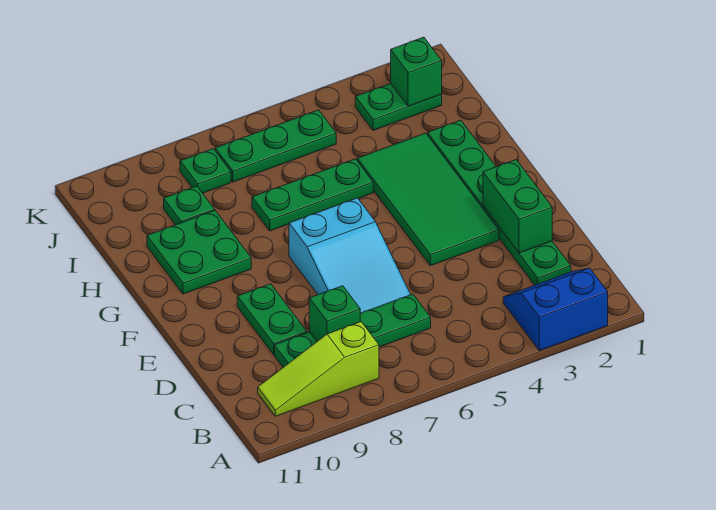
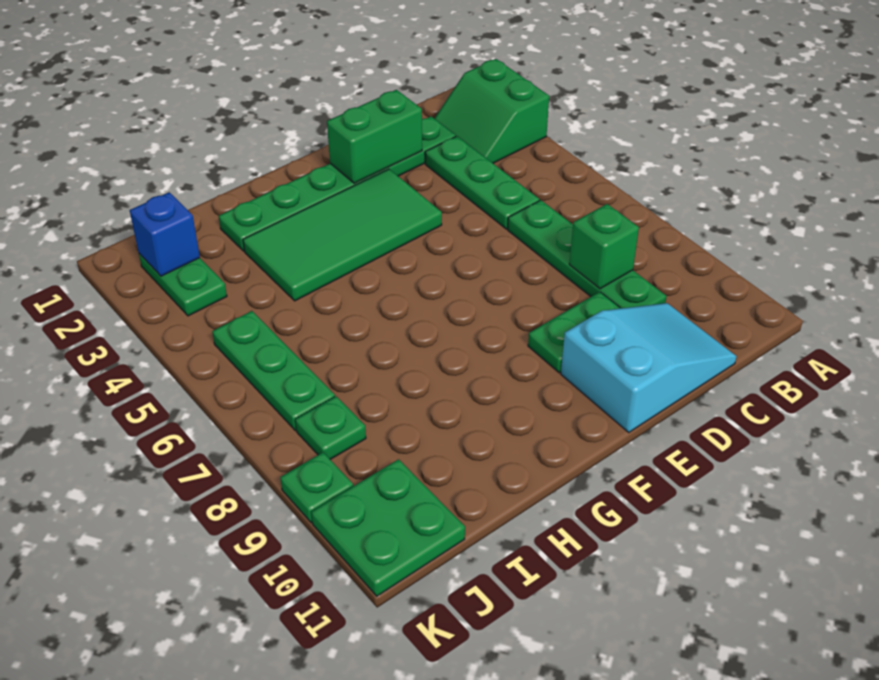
blue slope A2:B3 level 1 top A -> green slope A2:B3 level 1 top A
lime slope B8:B10 level 1 top 8 -> none
cyan slope D6:F7 level 1 top F -> cyan slope C10:E11 level 1 top E
green plate G9:H10 level 1 -> green plate J10:K11 level 1
green plate H5:H7 level 1 -> green plate C3:C5 level 1
green plate I9 level 1 -> green plate K9 level 1
green brick J2 level 2 -> blue brick J2 level 2

